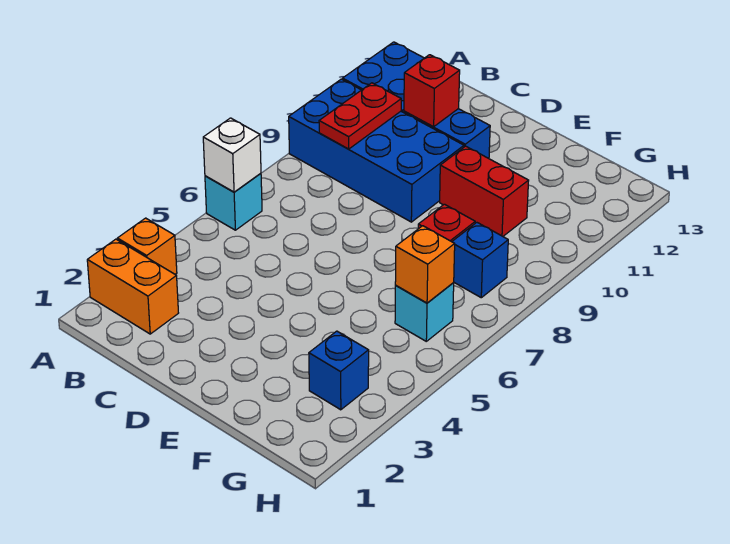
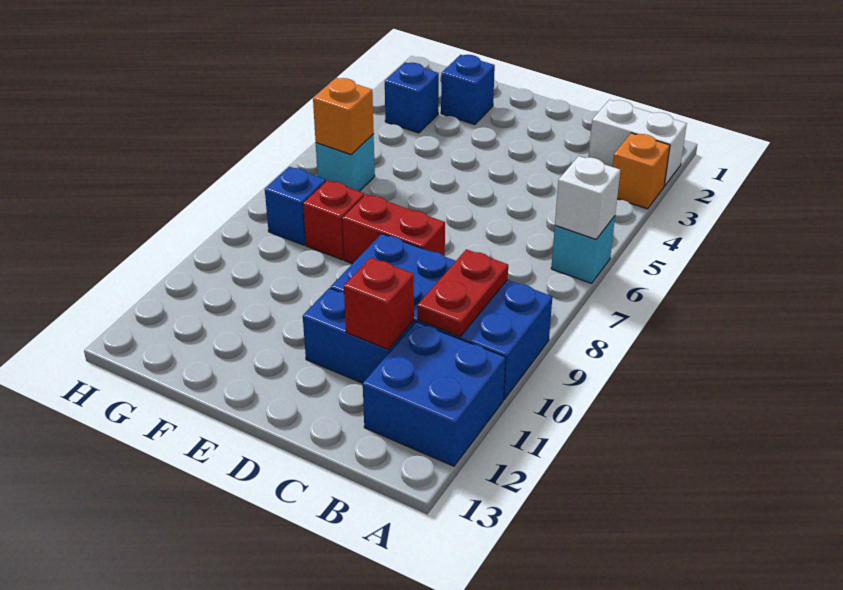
orange brick A2:B2 level 1 -> white brick A2:B2 level 1
red brick E10:F10 level 1 -> red brick D8:E8 level 1
none -> blue brick F2 level 1

